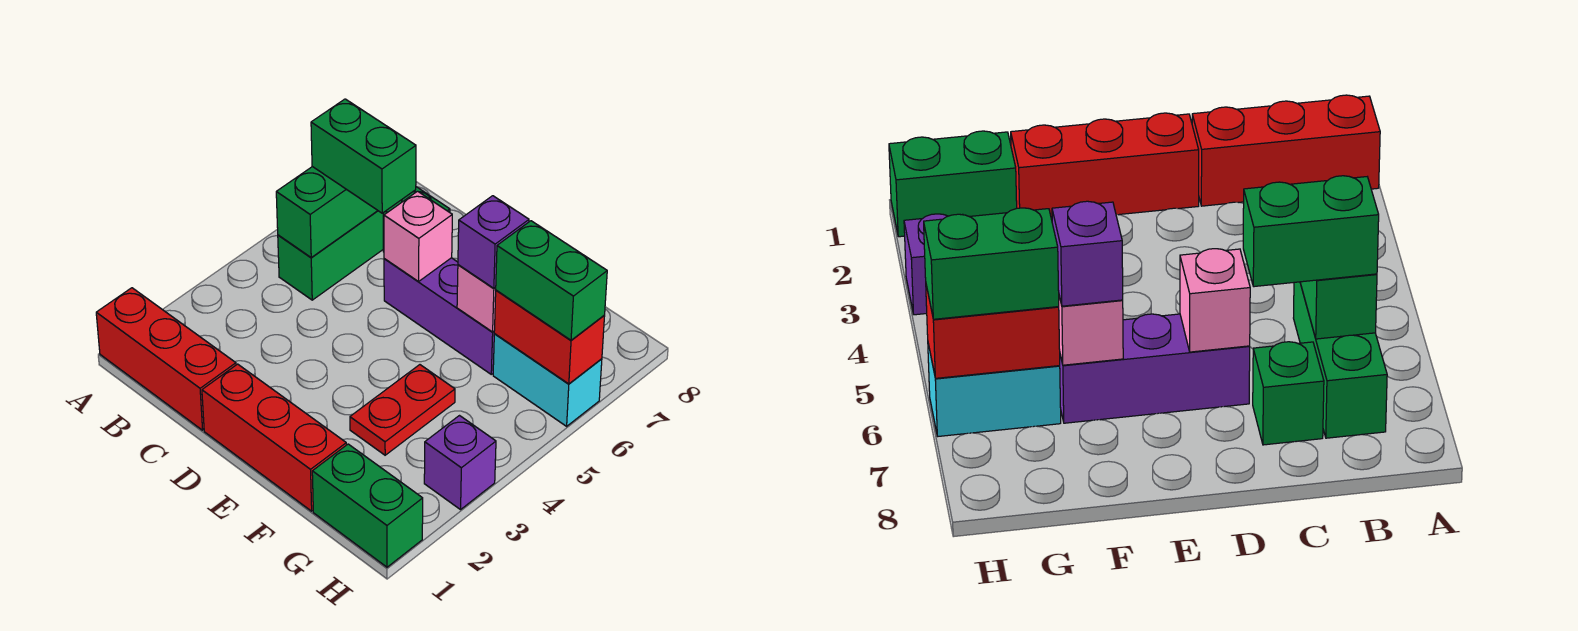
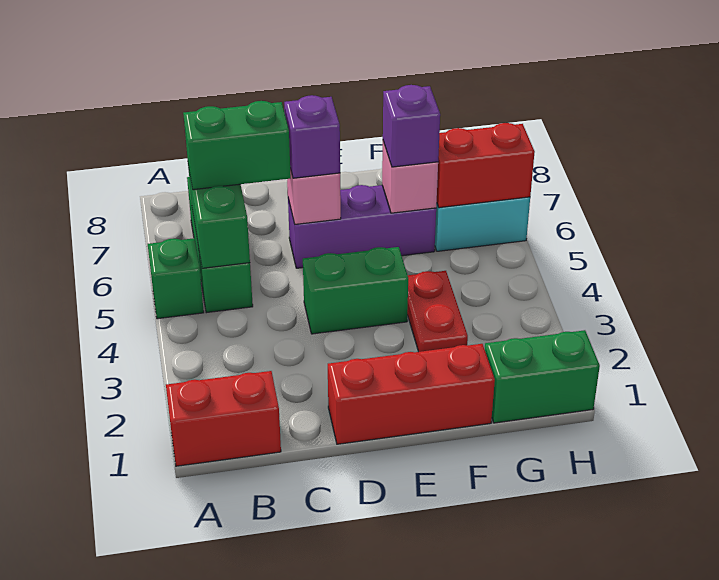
red brick A1:C1 level 1 -> red brick A1:B1 level 1
green brick C7 level 1 -> green brick A5 level 1
green brick G6:H6 level 3 -> green brick D4:E4 level 1
purple brick H3 level 1 -> purple brick D6 level 3

